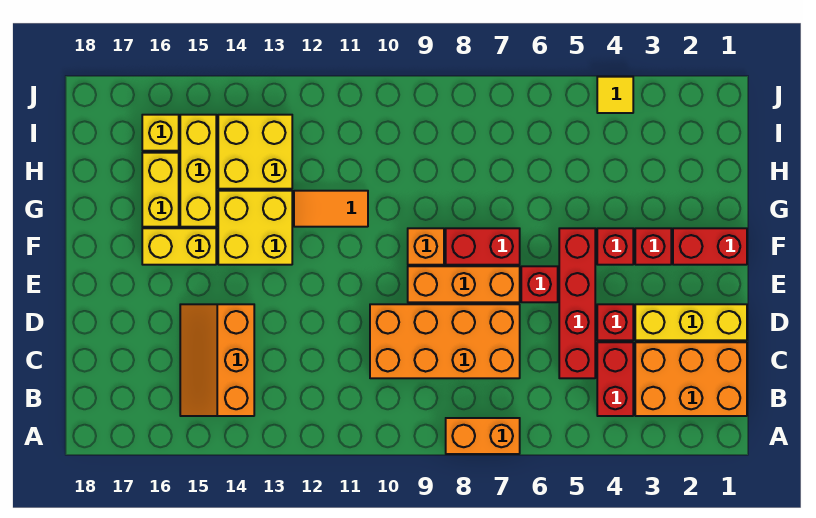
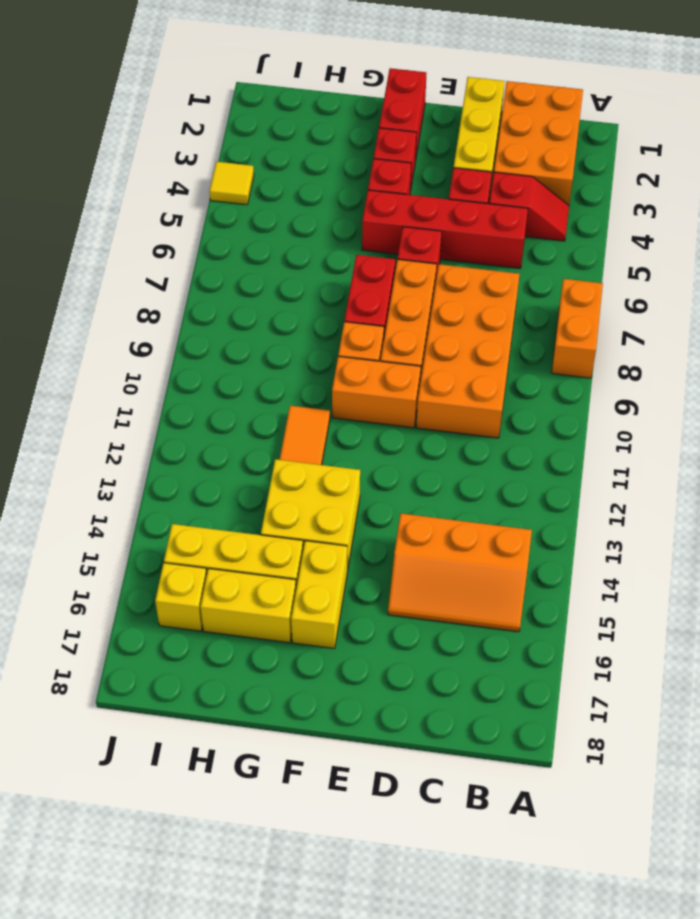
red brick B4:C4 level 1 -> red slope B4:C4 level 1 top C
none -> orange brick E10:F10 level 1
yellow brick H13:I14 level 1 -> none

